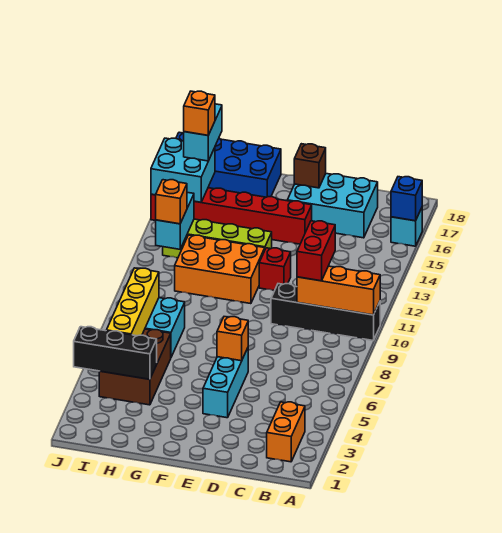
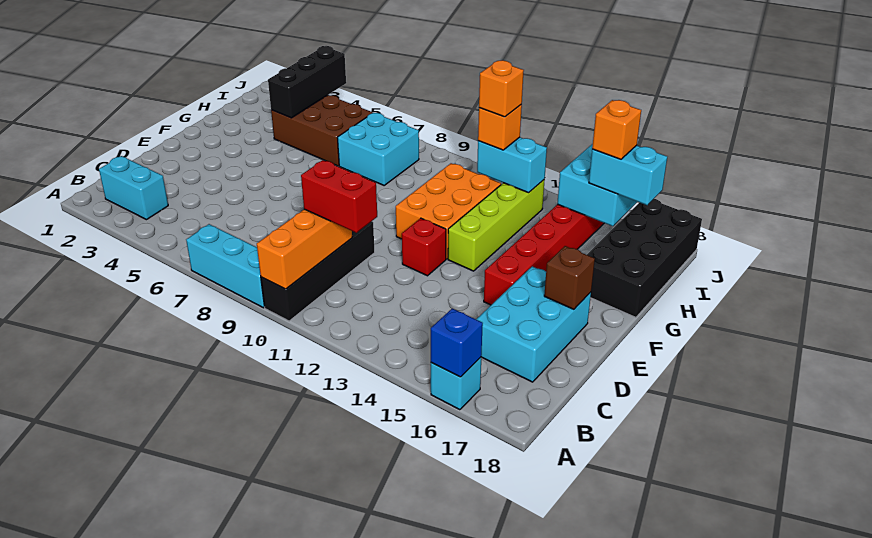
orange brick B2:B3 level 1 -> cyan brick B2:B3 level 1
cyan brick E4:E6 level 1 -> cyan brick A7:A9 level 1
orange brick E6 level 2 -> orange brick I12 level 4
blue brick G17:J18 level 1 -> black brick G17:J18 level 1
yellow brick I5:I8 level 2 -> none

